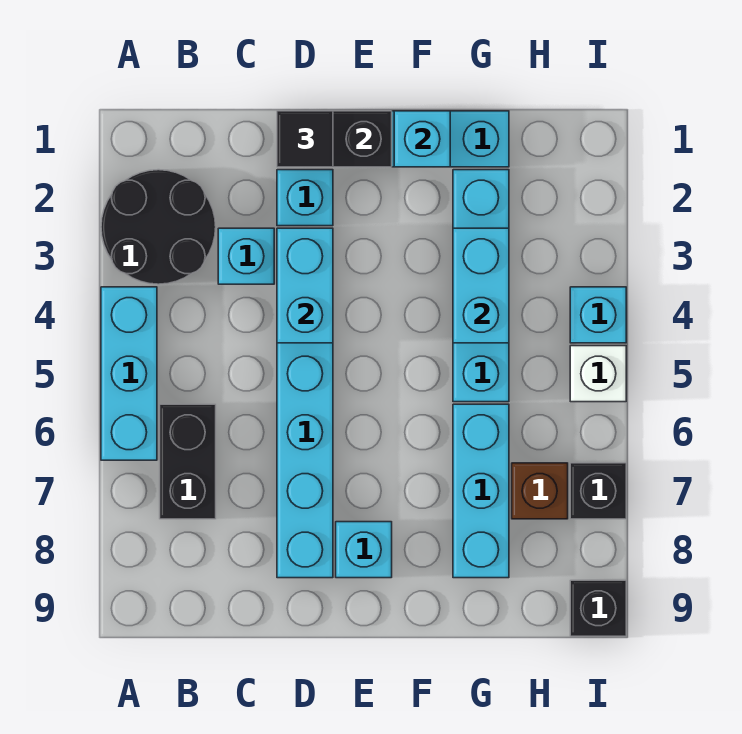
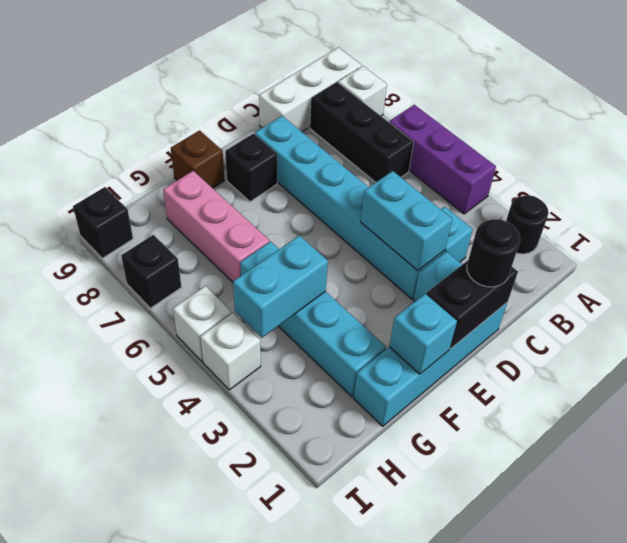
black round brick A2:B3 level 1 -> black round brick A2 level 1
cyan brick A4:A6 level 1 -> purple brick A4:A6 level 1
none -> white brick A8 level 1
none -> white brick A9:C9 level 1
black brick B6:B7 level 1 -> black brick B6:B8 level 1
black tile D1 level 3 -> black round brick D1 level 3
cyan brick E8 level 1 -> black brick E8 level 1
cyan brick G3:G4 level 2 -> cyan brick G4:H4 level 2
cyan brick G6:G8 level 1 -> pink brick G6:G8 level 1
brown brick H7 level 1 -> brown brick F9 level 1
cyan brick I4 level 1 -> white brick I4 level 1

